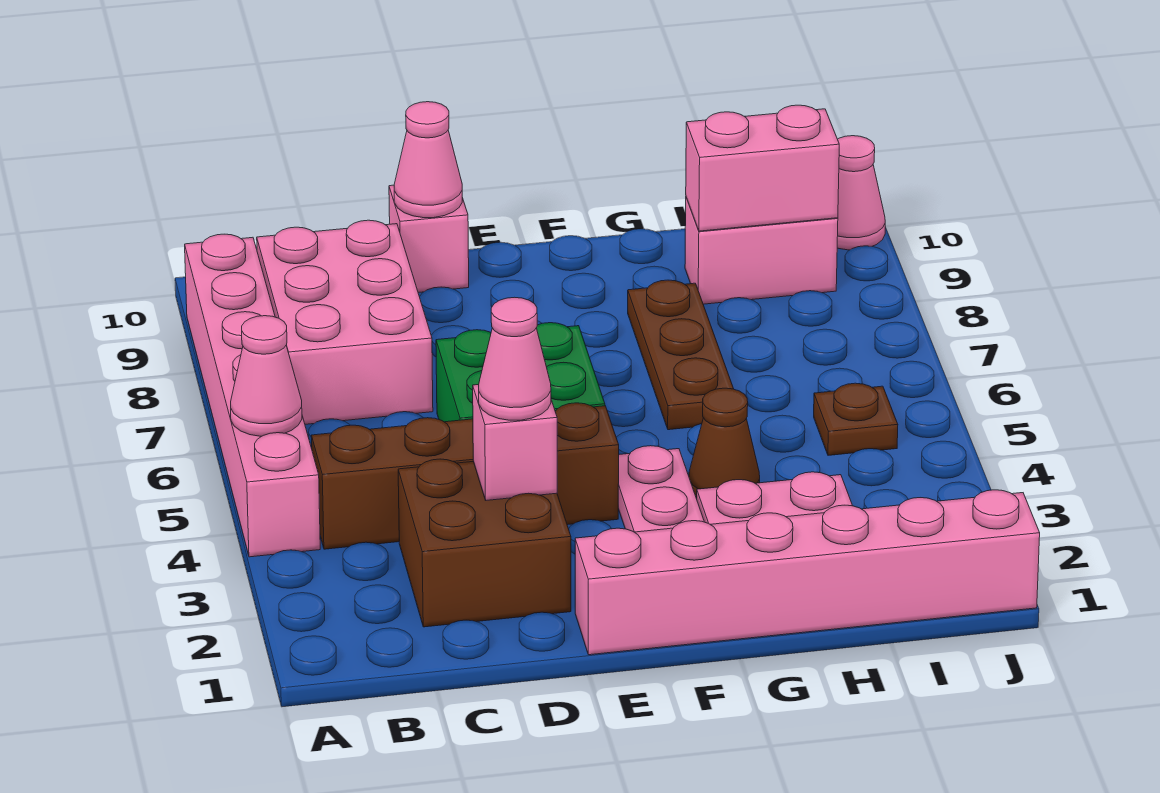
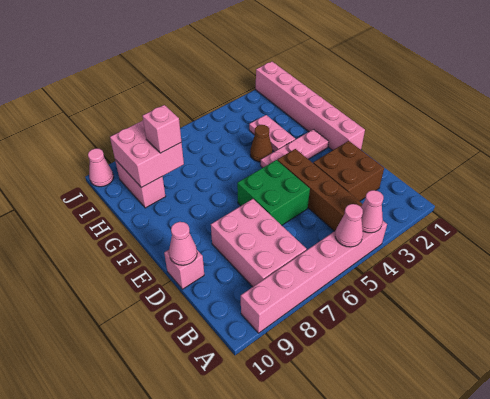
pink brick B7:C9 level 1 -> pink brick B7:D8 level 1
pink brick D3 level 2 -> pink brick H8 level 3
pink cone D3 level 3 -> pink cone A4 level 2
brown plate G6:G8 level 1 -> none
pink brick H9:I9 level 2 -> pink brick H8:I9 level 2
brown plate I5 level 1 -> none

